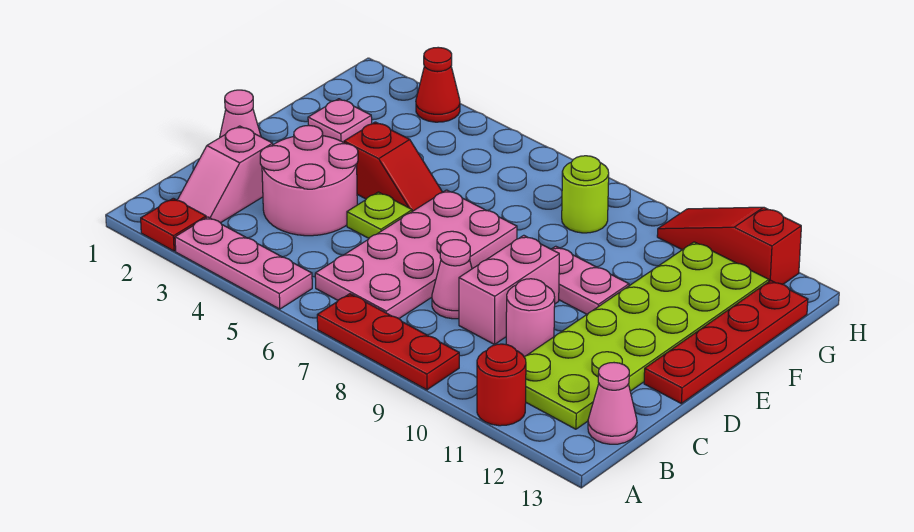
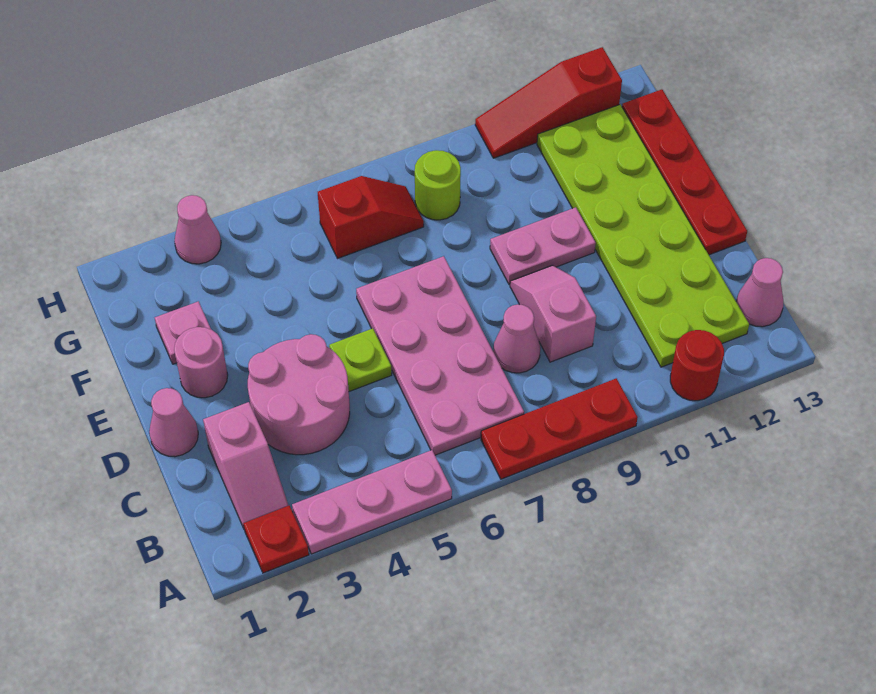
pink brick C9:D9 level 1 -> pink slope C9:D9 level 1 top C
pink round brick C10 level 1 -> pink round brick E2 level 1
red slope E4:E5 level 1 top 4 -> red slope G6:G7 level 1 top 6
red cone H3 level 1 -> pink cone H3 level 1

